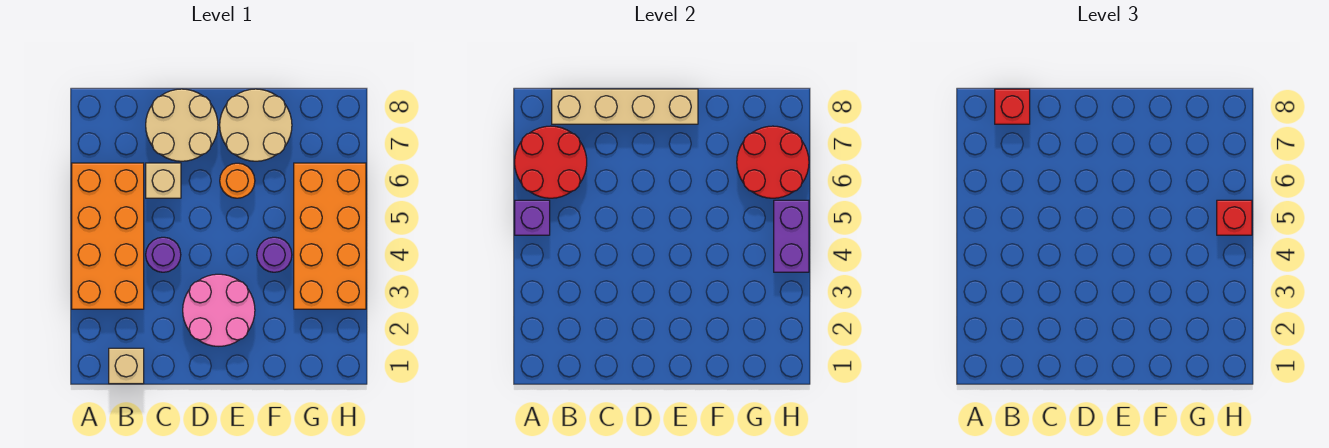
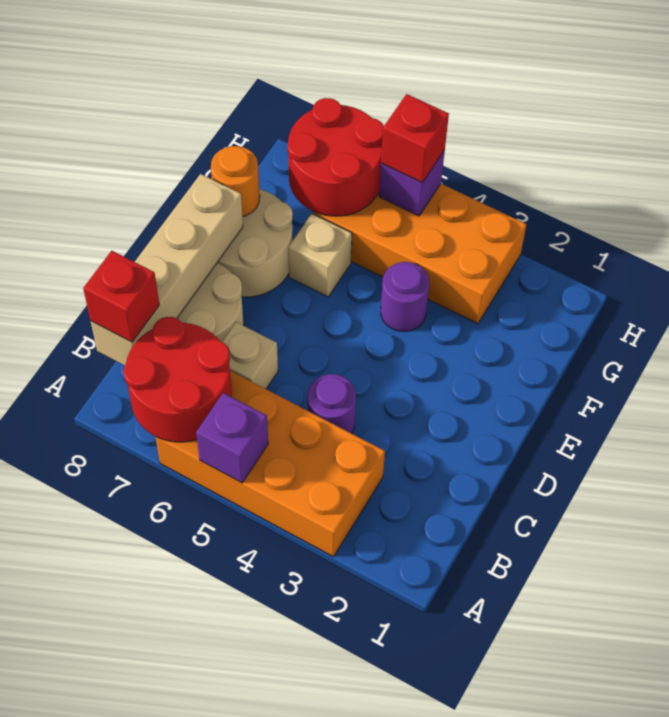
tan brick B1 level 1 -> tan brick F6 level 1
pink round brick D2:E3 level 1 -> none
orange round brick E6 level 1 -> orange round brick F8 level 2
purple brick H4:H5 level 2 -> purple brick H5 level 2

